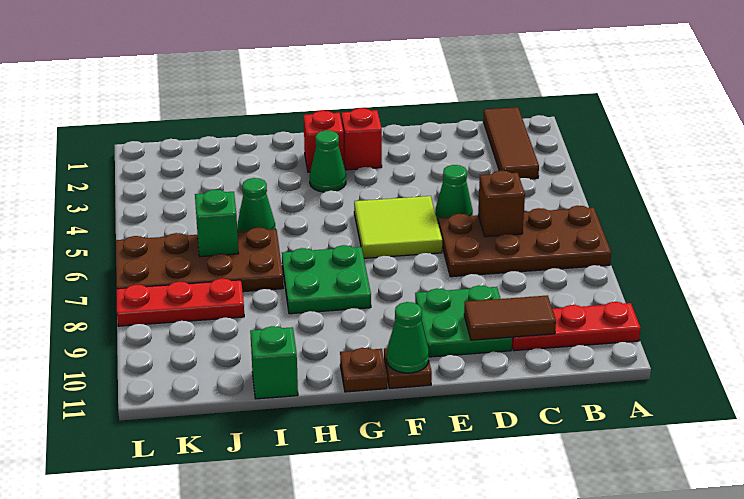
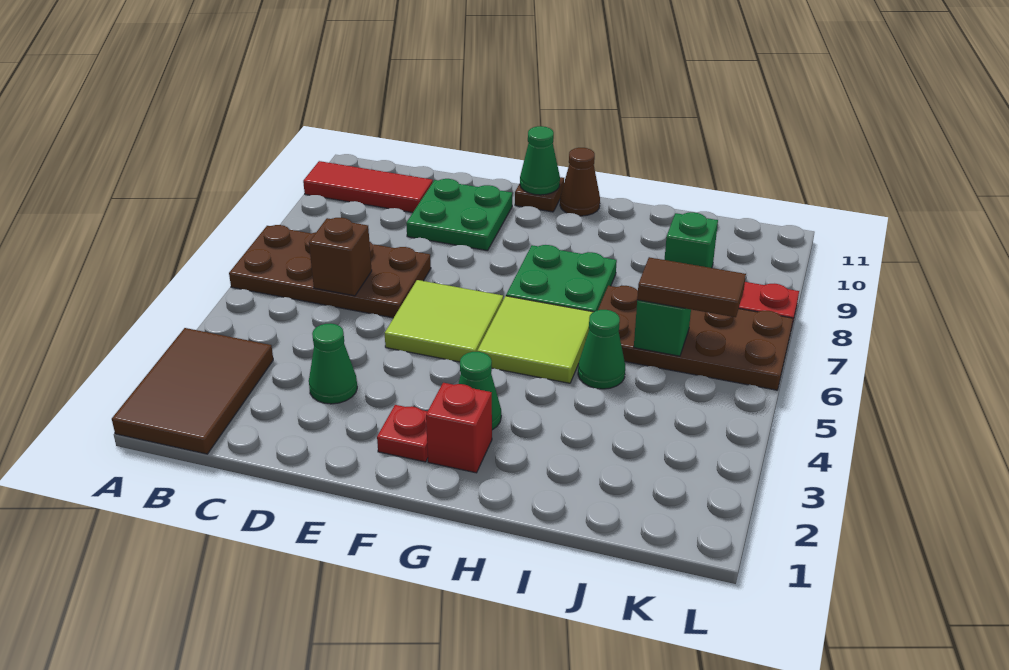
red plate A10:C10 level 1 -> red tile A10:C10 level 1
brown tile B1:B3 level 1 -> brown tile A1:B3 level 1
brown tile C10:D10 level 2 -> brown tile J6:K6 level 3
green cone D5 level 1 -> green cone D3 level 1
red brick F2 level 1 -> red plate F2 level 1
none -> lime tile G5:H6 level 1
brown plate G11 level 1 -> brown cone G11 level 1
green brick I11 level 1 -> green brick J9 level 1

